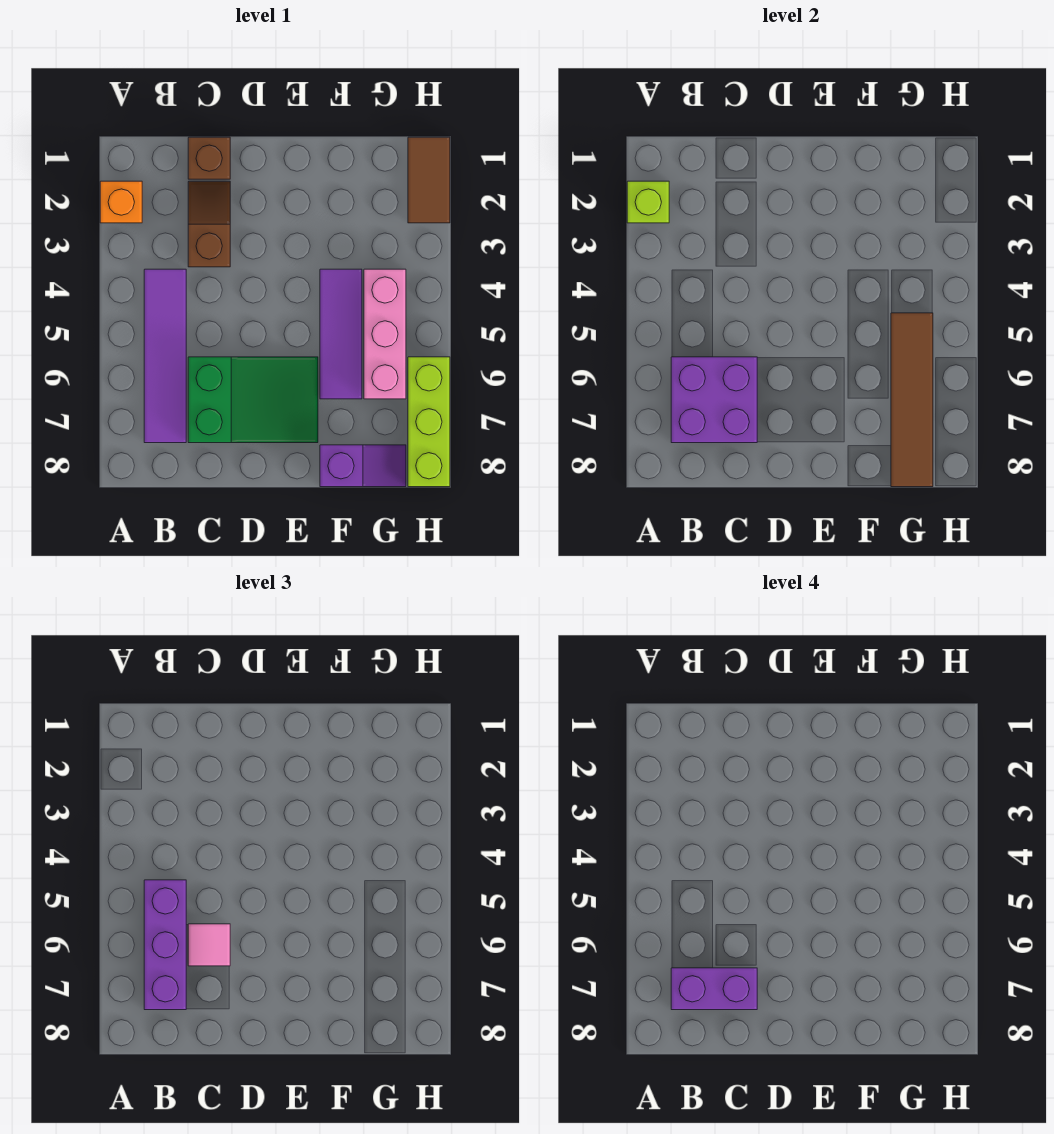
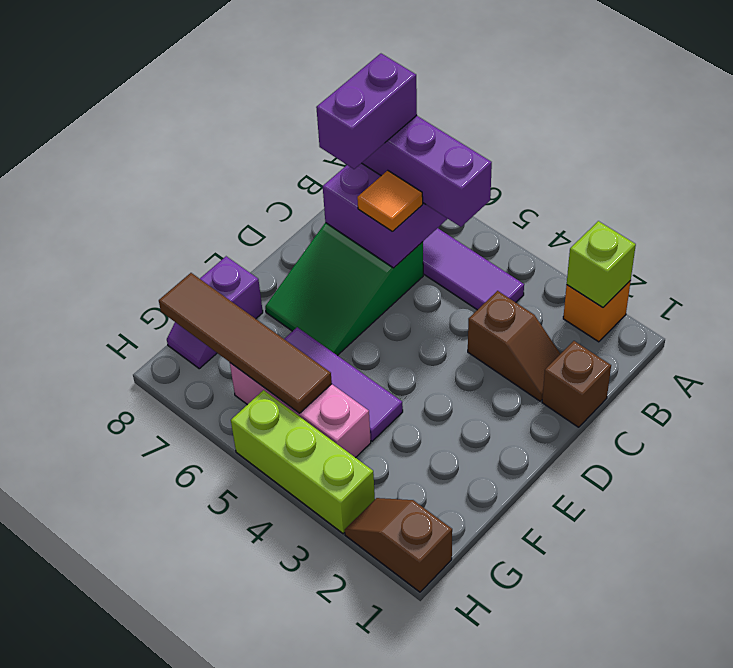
pink tile C6 level 3 -> orange tile C6 level 3
brown tile H1:H2 level 1 -> brown slope H1:H2 level 1 top 1
lime brick H6:H8 level 1 -> lime brick H3:H5 level 1

